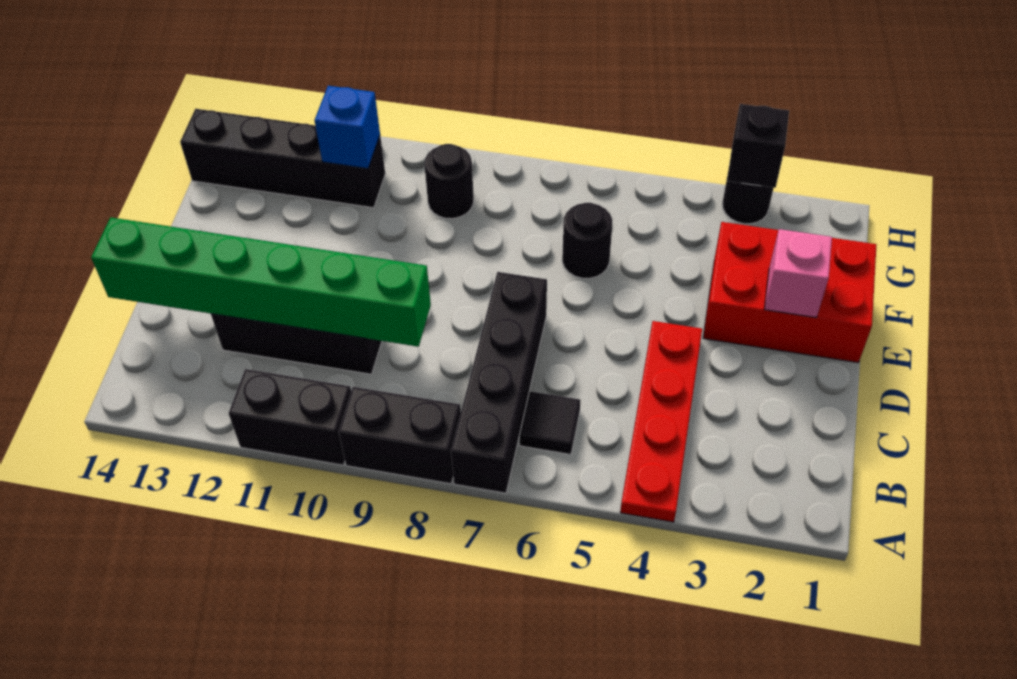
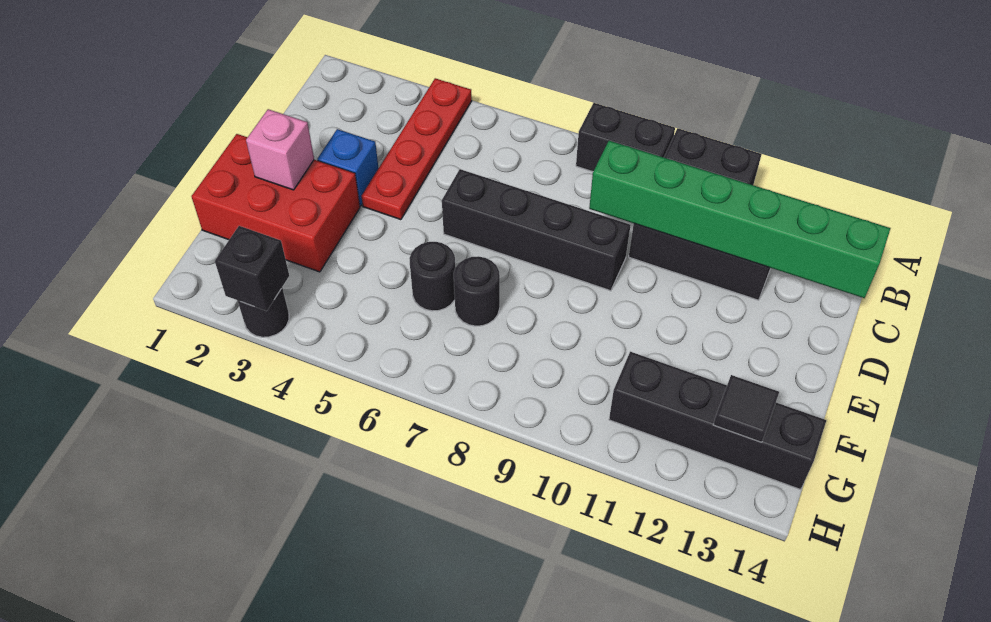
black brick A7:D7 level 1 -> black brick D6:D9 level 1
black tile B6 level 1 -> black tile G13 level 2
black round brick G9 level 1 -> black round brick F7 level 1
blue brick G11 level 2 -> blue brick D3 level 1

